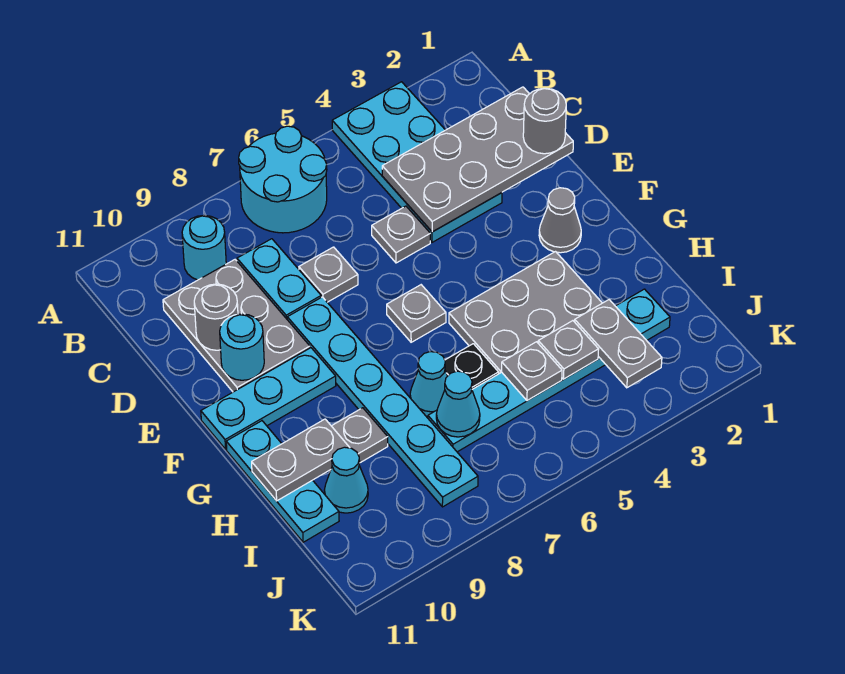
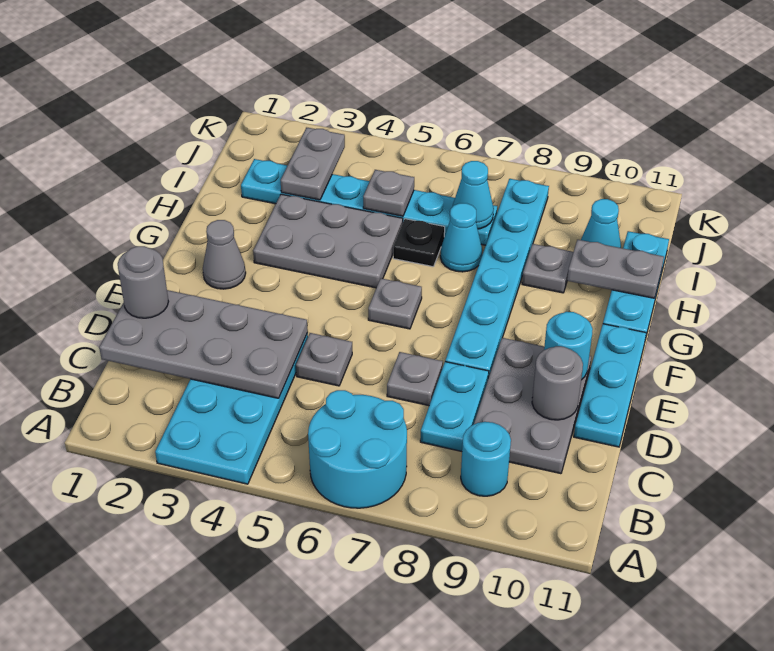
cyan plate F9:F11 level 1 -> cyan plate D11:F11 level 1
grey plate I4 level 2 -> none

